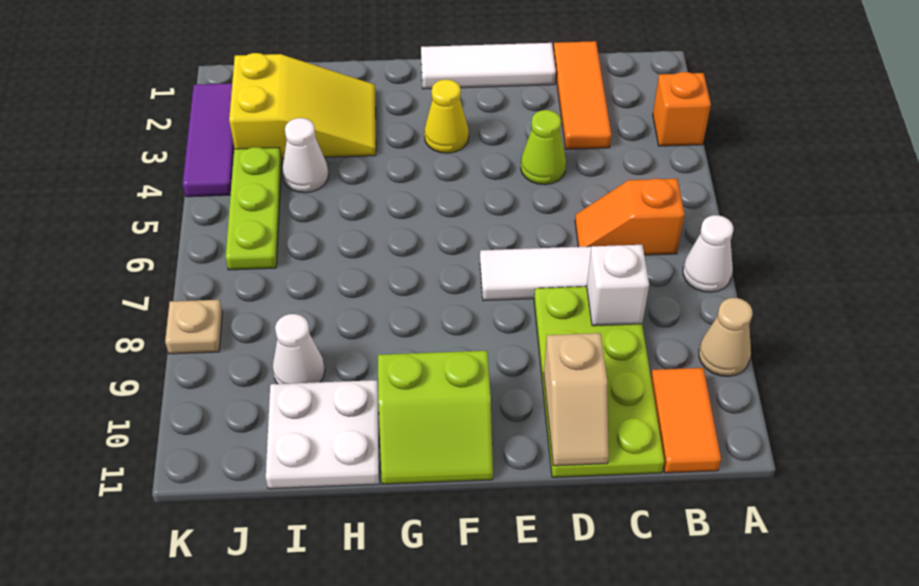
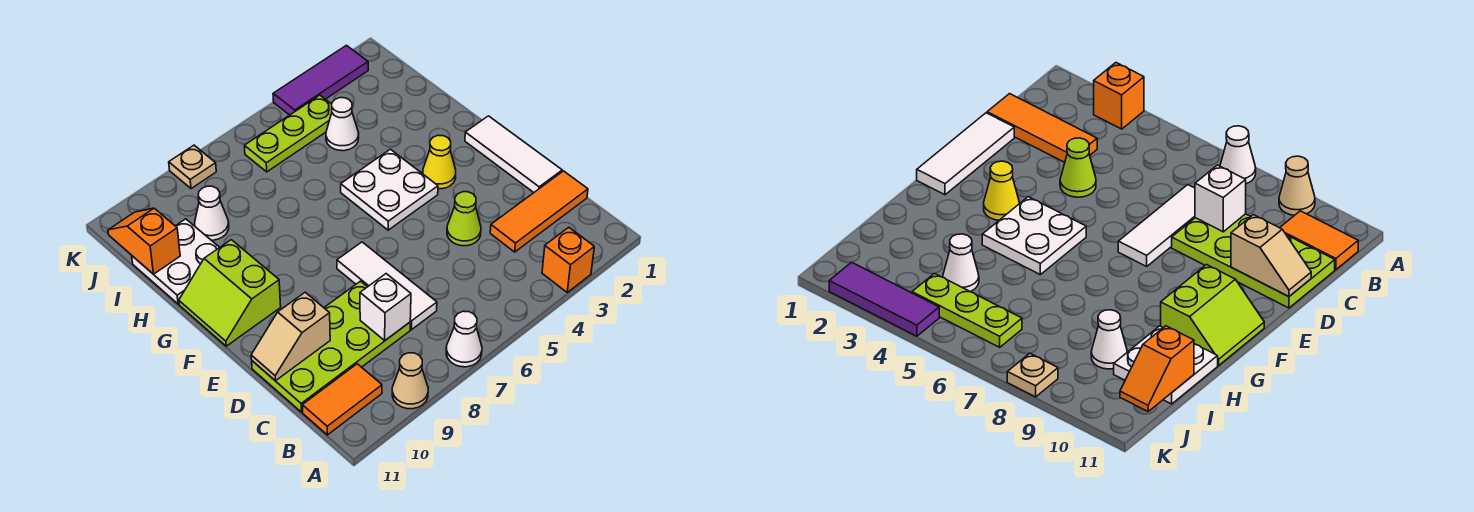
orange slope B6:C6 level 1 top B -> orange slope I11:J11 level 2 top I
none -> white plate F4:G5 level 1
yellow slope H2:J3 level 1 top J -> none

